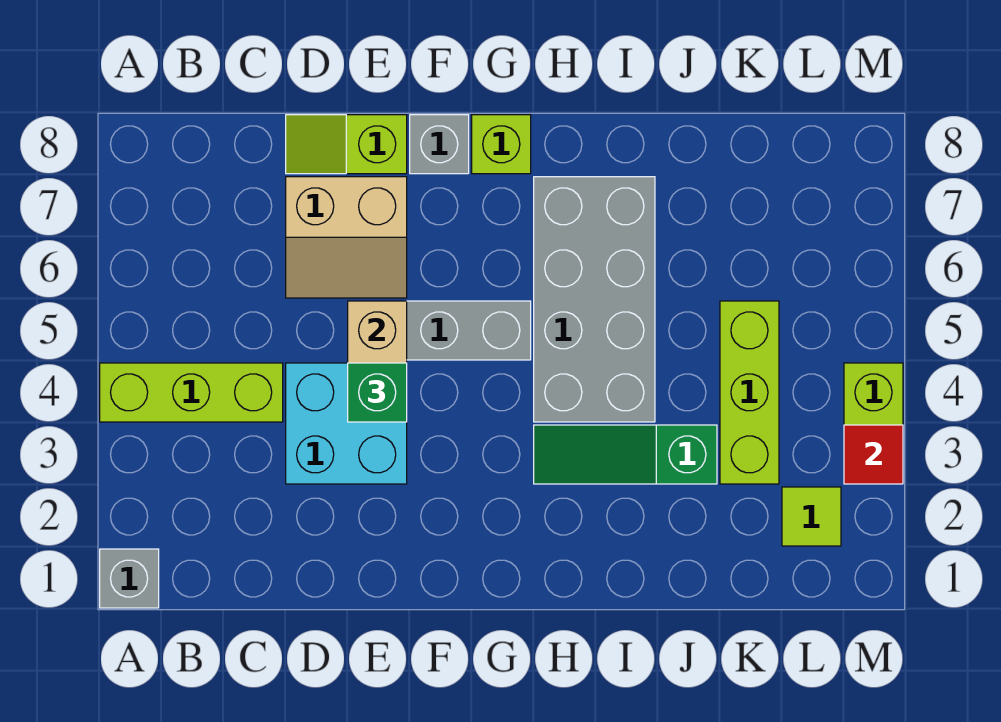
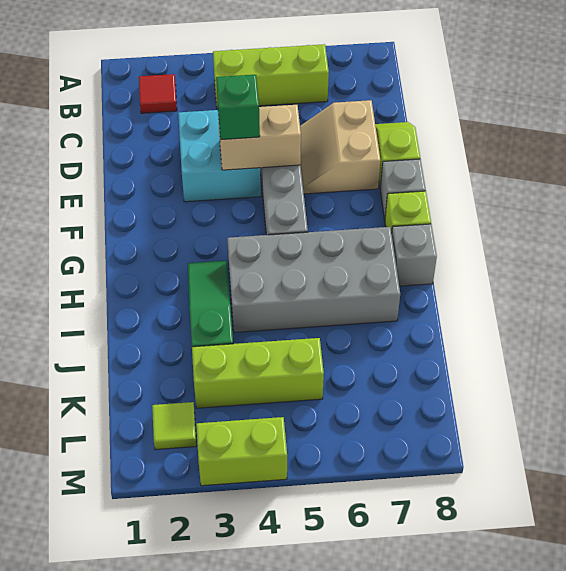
grey brick A1 level 1 -> grey brick H8 level 1
lime brick A4:C4 level 1 -> lime brick B4:B6 level 1
red tile M3 level 2 -> red tile B2 level 1

